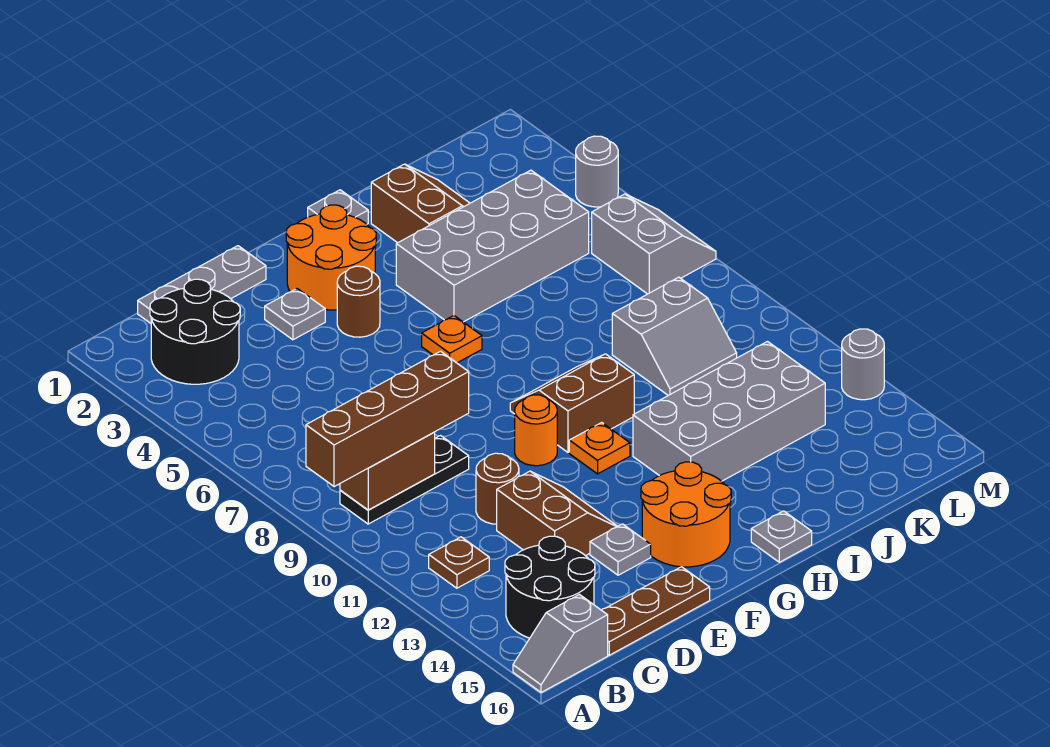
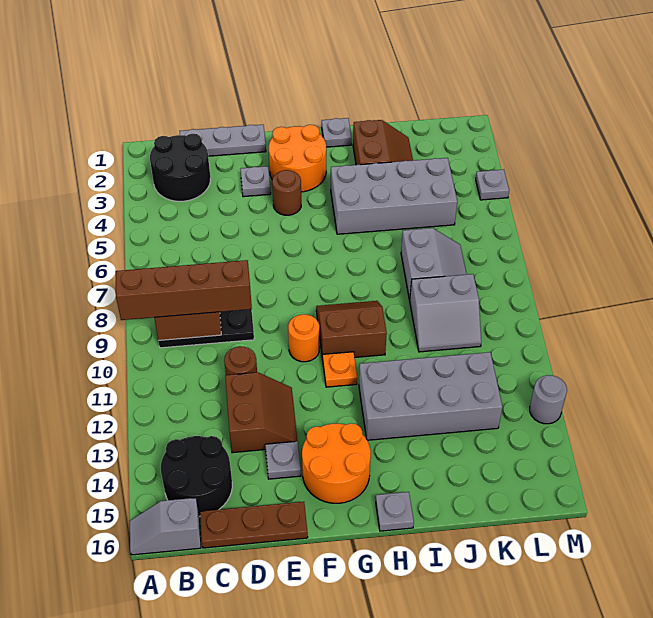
brown plate B12 level 1 -> none
orange plate G6 level 1 -> none
grey slope L6:M7 level 1 top L -> grey slope J7:K8 level 1 top J
grey round brick M4 level 1 -> grey plate M4 level 1

